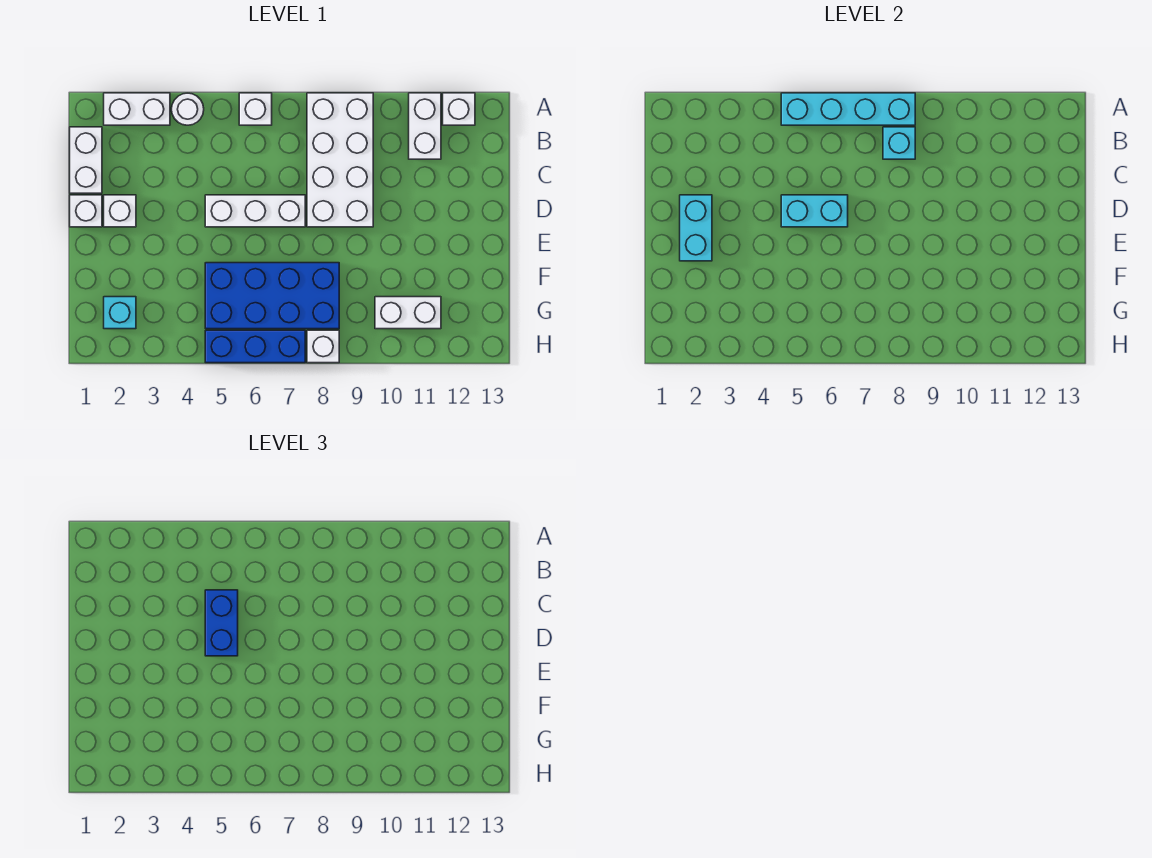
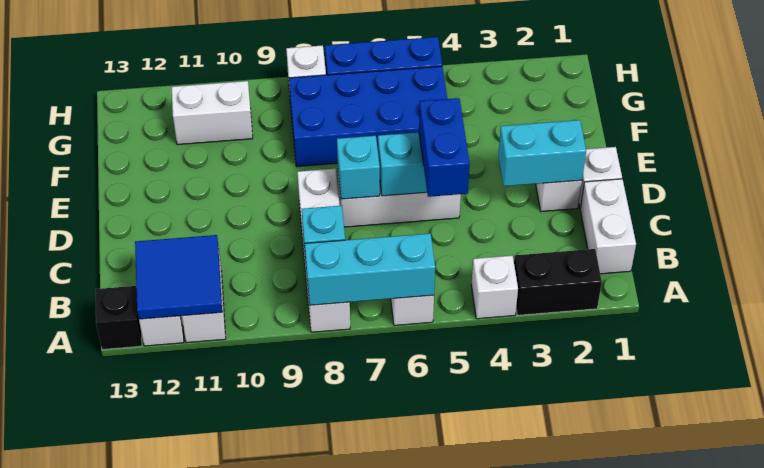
white brick A2:A3 level 1 -> black brick A2:A3 level 1
white round brick A4 level 1 -> white brick A4 level 1
cyan brick A5:A8 level 2 -> cyan brick A6:A8 level 2
white brick A8:D9 level 1 -> white brick A8:D8 level 1
none -> blue tile A11:B12 level 2
none -> black brick A13 level 1
cyan brick D2:E2 level 2 -> cyan brick D2:D3 level 2
cyan brick G2 level 1 -> cyan brick D7 level 2

